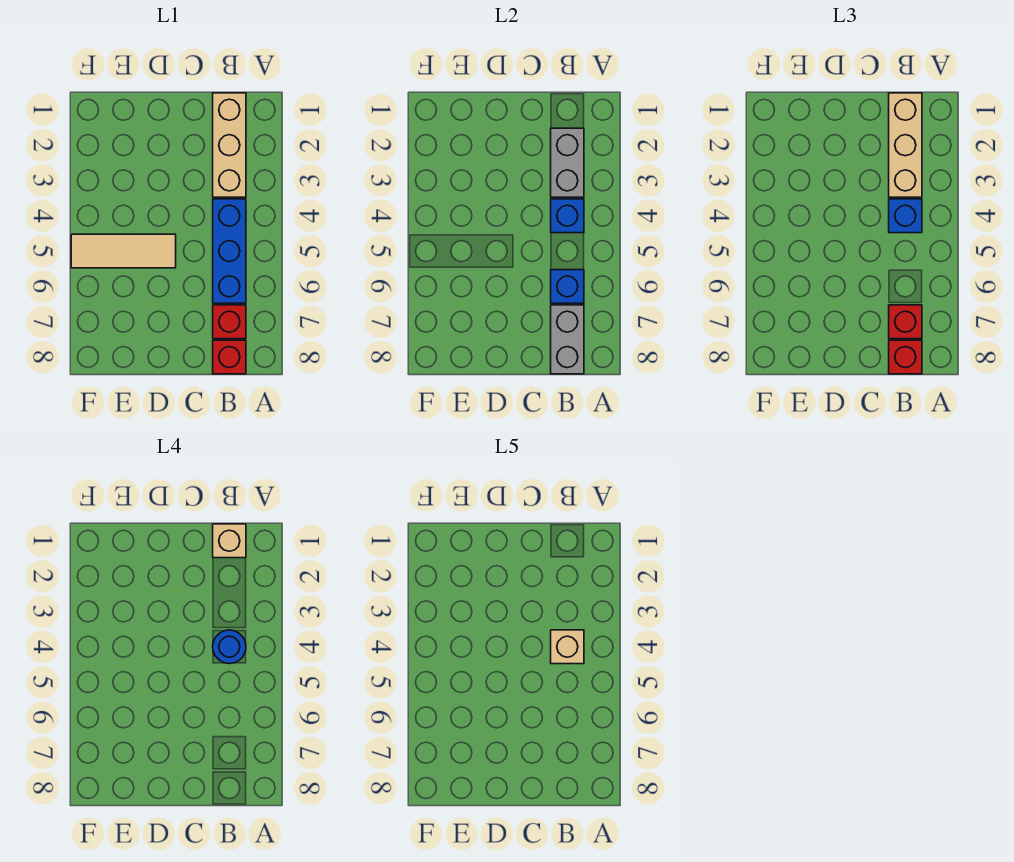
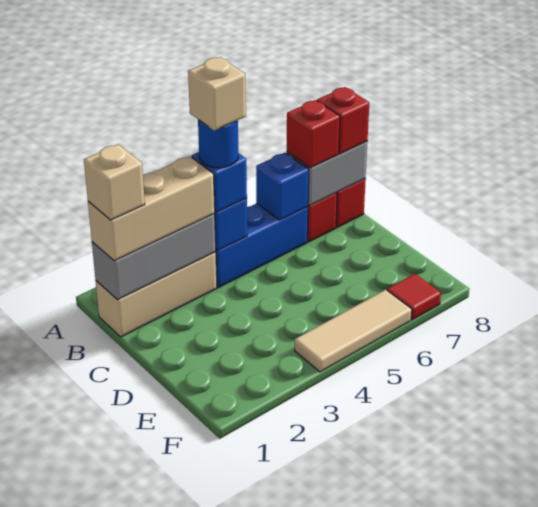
grey brick B2:B3 level 2 -> grey brick B1:B3 level 2
tan tile D5:F5 level 1 -> tan tile F4:F6 level 1
none -> red tile F7 level 1

